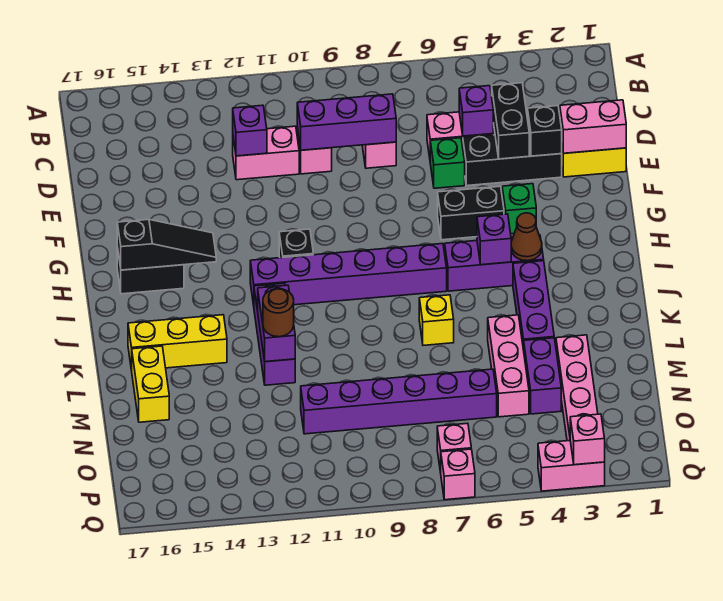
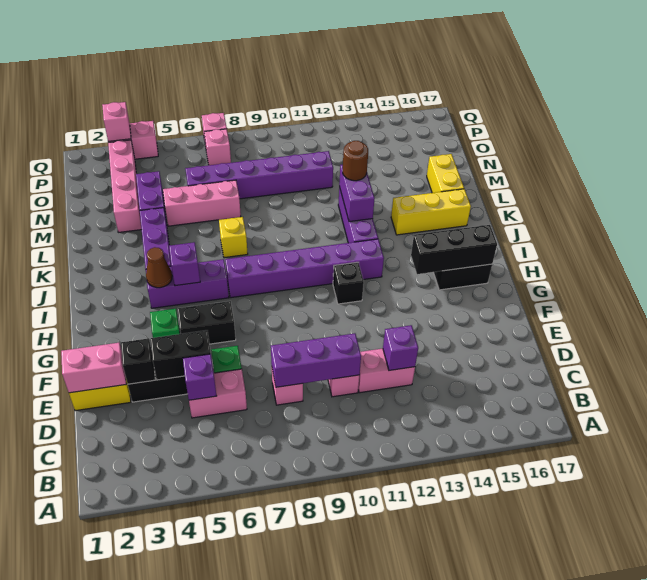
black brick D4:E4 level 2 -> black brick E4:E5 level 2
black slope H14:H16 level 2 top 16 -> black brick H14:H16 level 2
pink brick L5:N5 level 1 -> pink brick M5:M7 level 1

